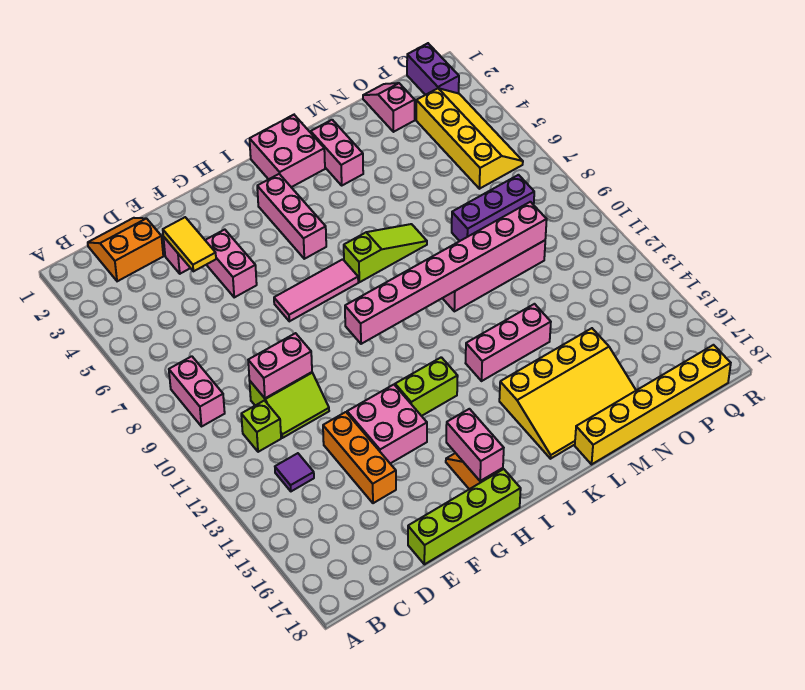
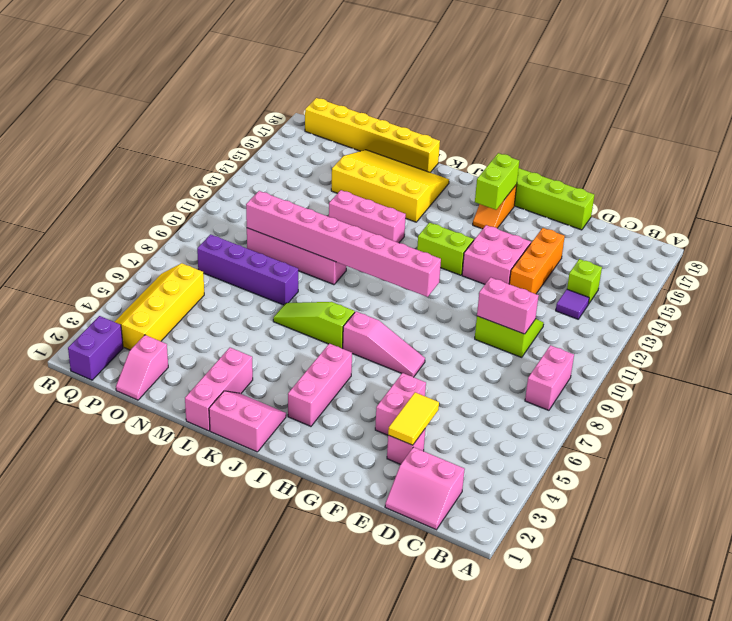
orange slope C1:D2 level 1 top 2 -> pink slope C1:D2 level 1 top 2
lime brick C11 level 1 -> lime brick C14 level 1
pink tile G7:I7 level 1 -> pink slope G7:I7 level 1 top I
pink brick H16:H17 level 2 -> lime brick H16:H17 level 2
pink brick J1:K2 level 1 -> pink slope J1:K2 level 1 top 1
pink brick L2:L3 level 1 -> pink brick L1:L3 level 1
purple brick N8:P8 level 1 -> purple brick M8:P8 level 1

